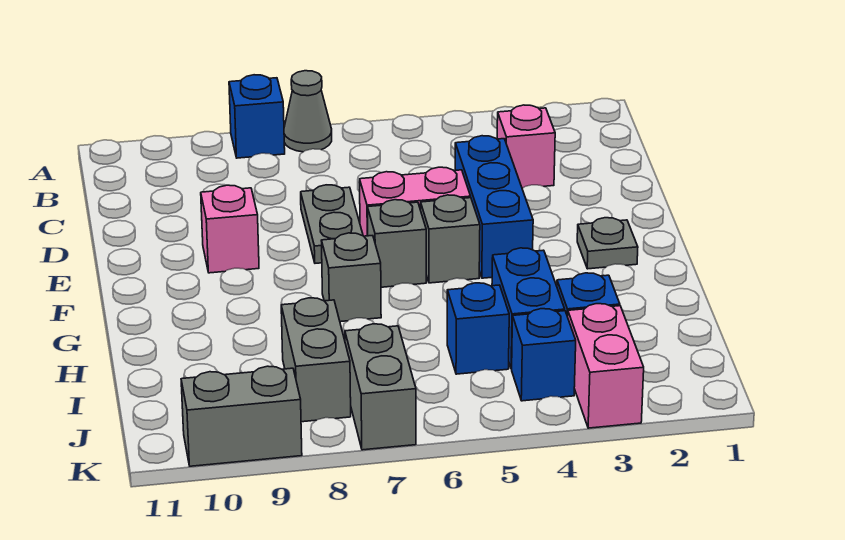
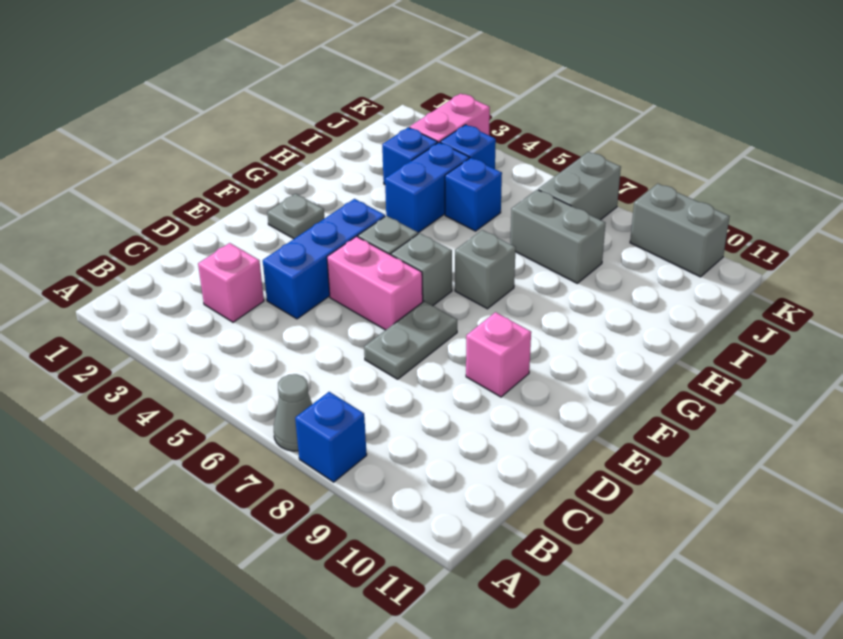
grey brick I8:J8 level 1 -> grey brick I7:I8 level 1

